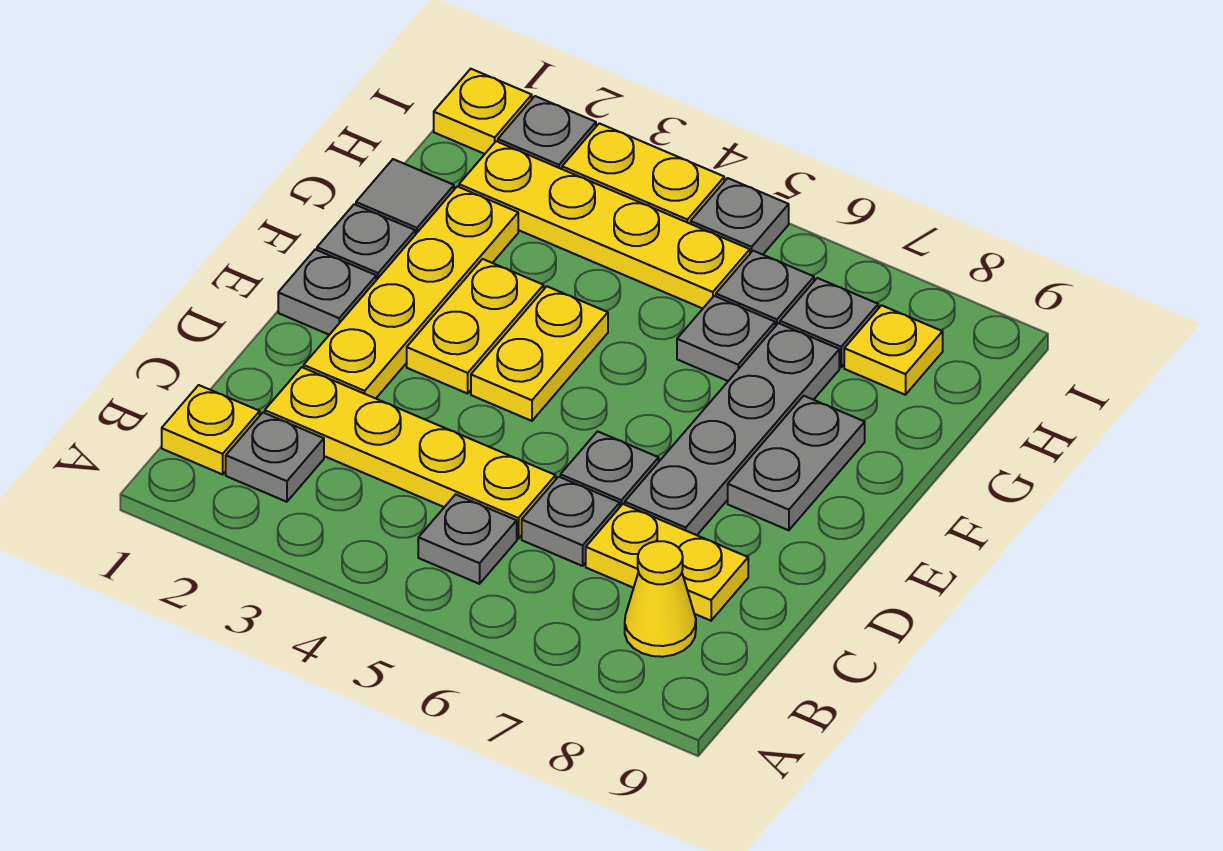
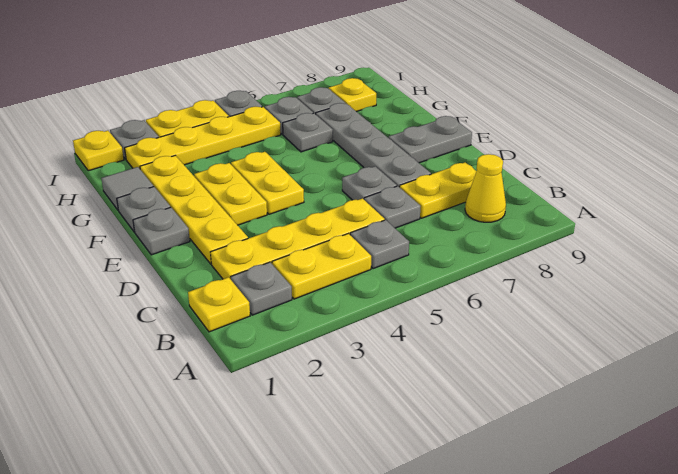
none -> yellow plate B3:B4 level 1
grey plate E8:F8 level 1 -> grey plate E8:E9 level 1

